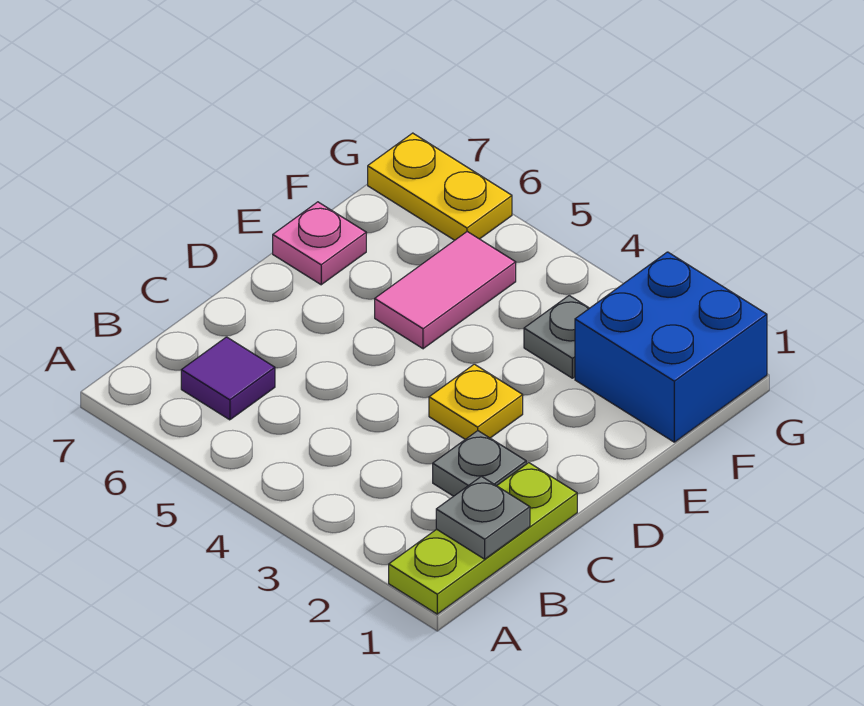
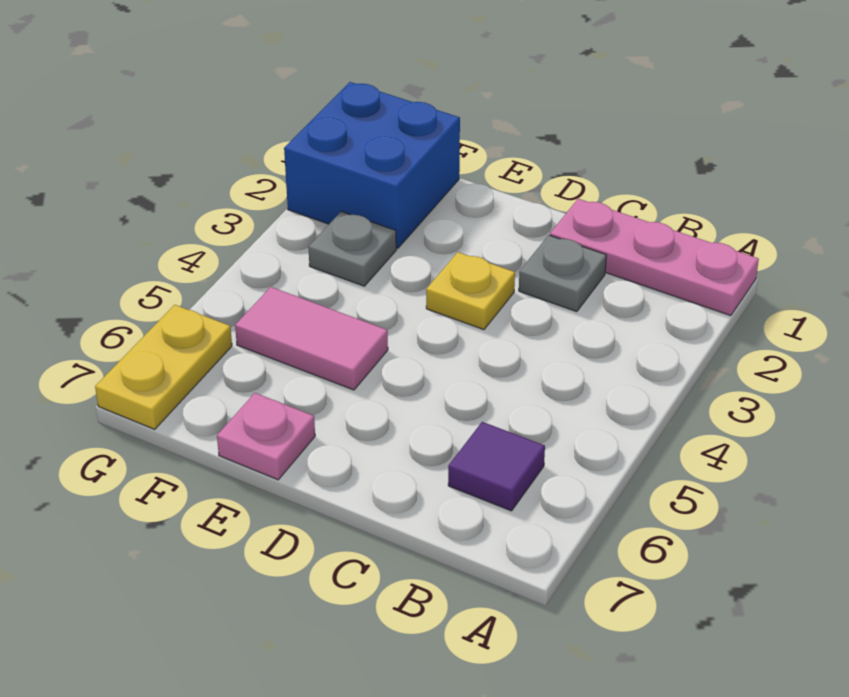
lime plate A1:C1 level 1 -> pink plate A1:C1 level 1
grey plate B1 level 2 -> none

